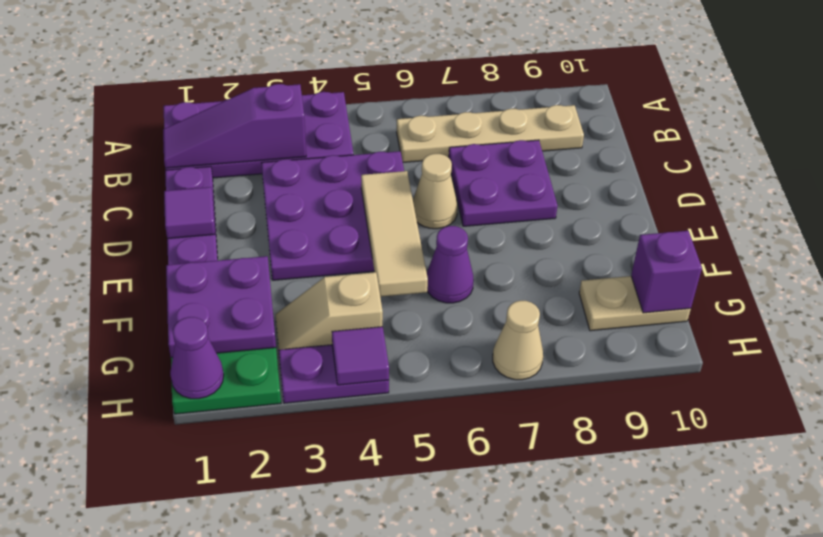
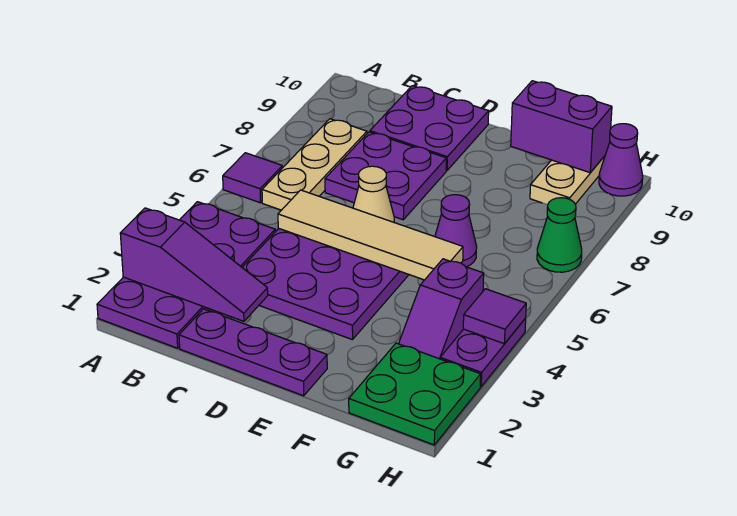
purple slope B1:B3 level 2 top 3 -> purple slope A2:C2 level 2 top A
tan plate B6:B9 level 1 -> tan plate B6:B8 level 1
purple tile D1 level 2 -> purple tile A6 level 1
tan tile D5:F5 level 2 -> tan tile C5:F5 level 2
purple plate F1:G2 level 2 -> purple plate C9:D10 level 1
tan slope G3:G4 level 1 top 4 -> purple slope G3:G4 level 1 top 4
purple brick G10 level 2 -> purple brick F10:G10 level 2
purple cone H1 level 2 -> purple cone H10 level 1
tan cone H7 level 1 -> green cone H7 level 1

